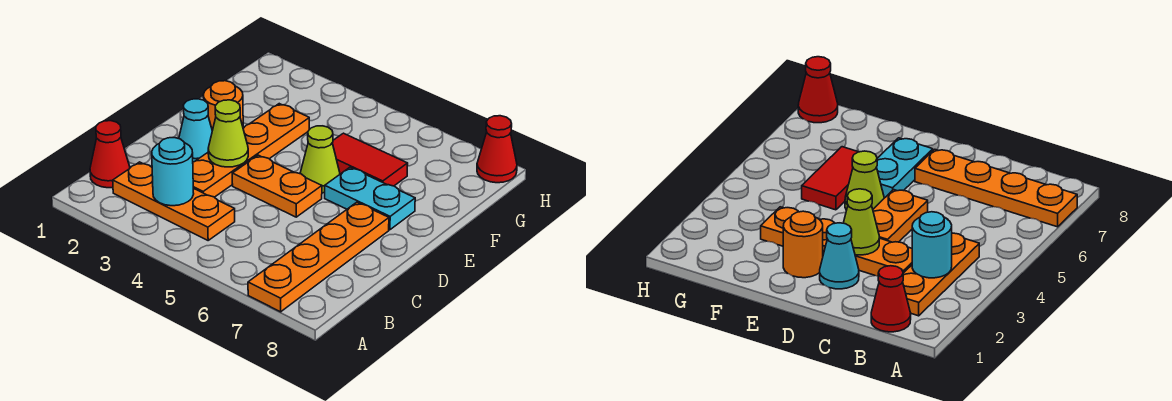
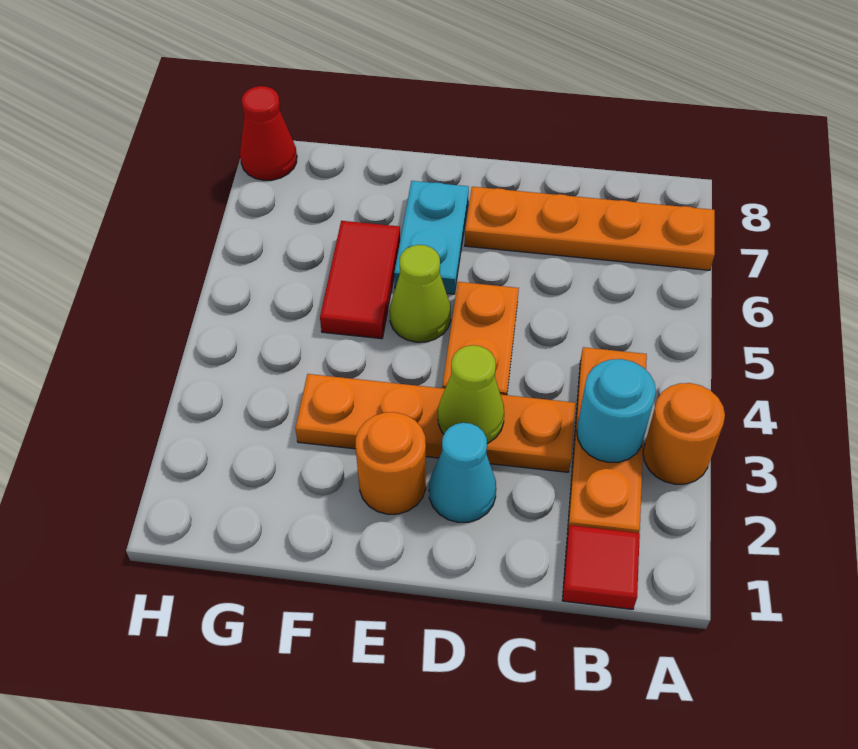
none -> orange round brick A3 level 1
red cone B1 level 1 -> red tile B1 level 1

